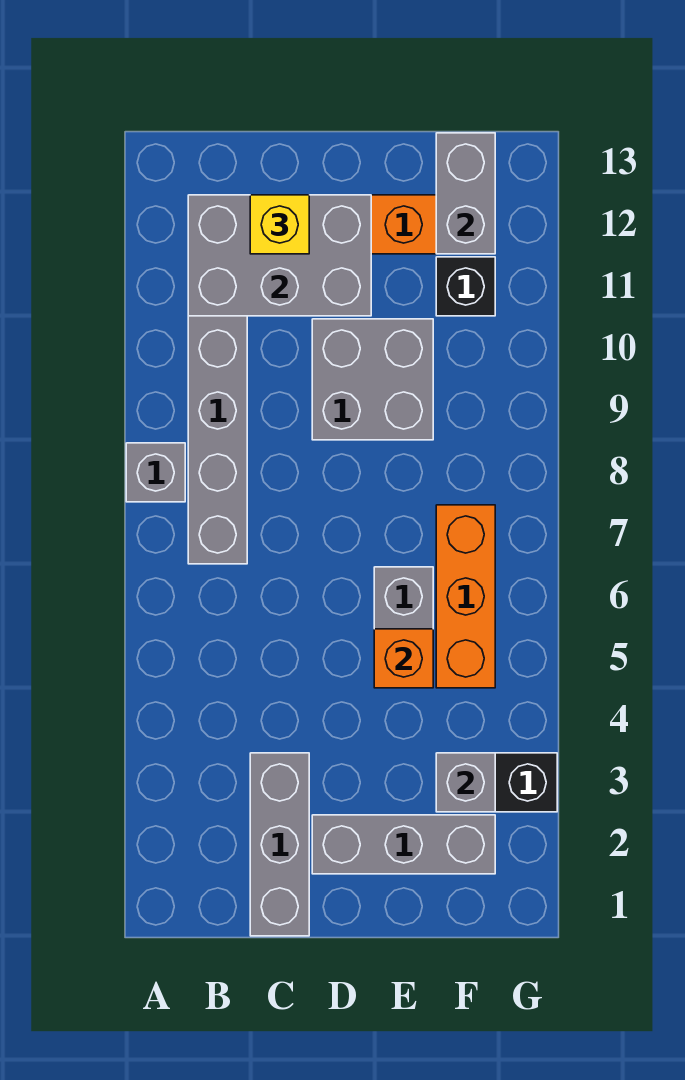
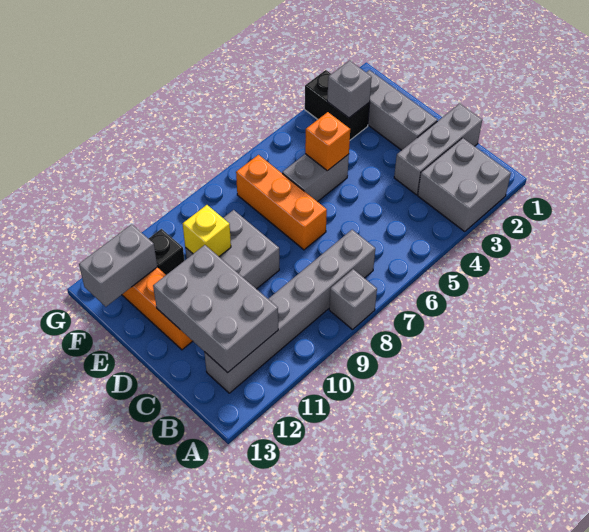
none -> grey brick A2:B3 level 1
yellow brick C12 level 3 -> yellow brick E10 level 2
orange brick F5:F7 level 1 -> orange brick D7:F7 level 1

